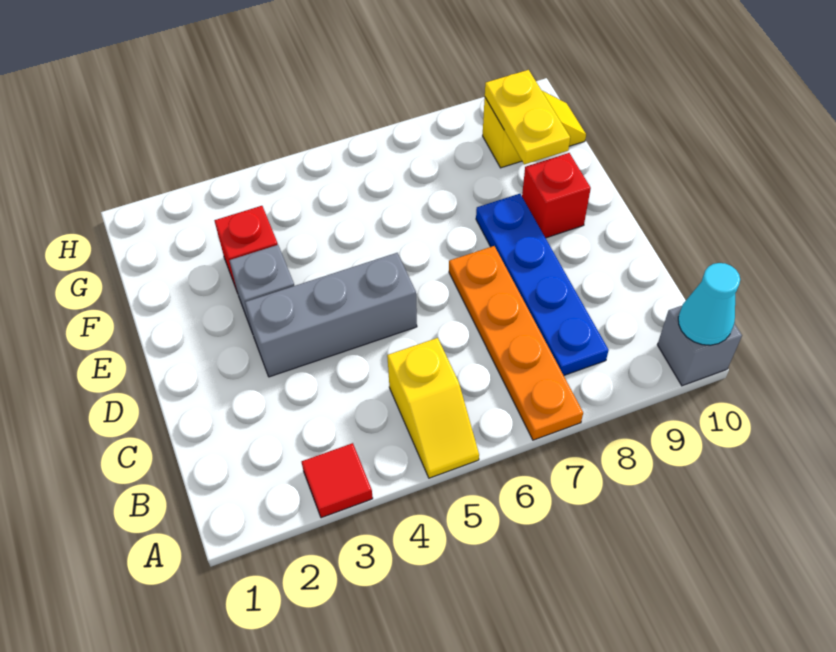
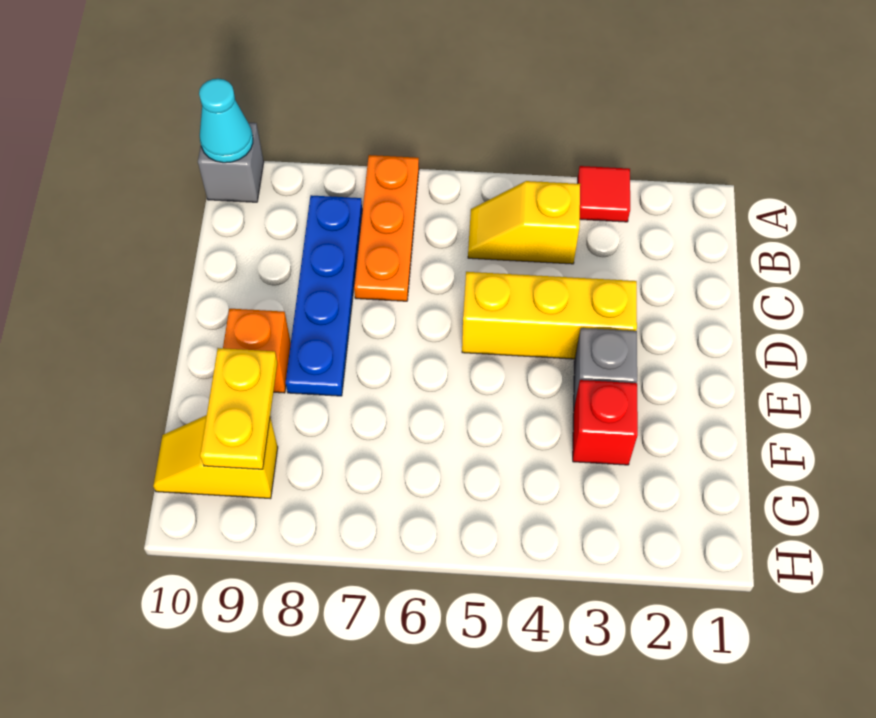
yellow slope A5:B5 level 1 top B -> yellow slope B4:B5 level 1 top 4
orange plate A7:D7 level 1 -> orange plate A7:C7 level 1
grey brick D3:D5 level 1 -> yellow brick D3:D5 level 1
red brick E9 level 1 -> orange brick E9 level 1

